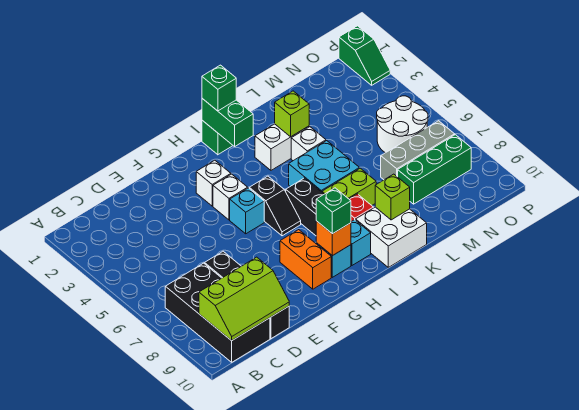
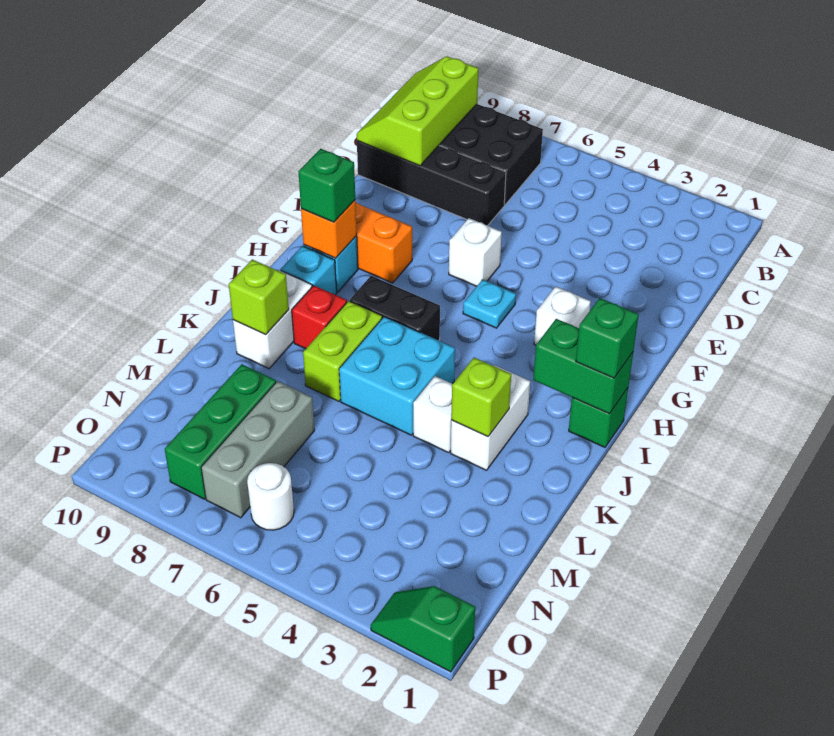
white brick G4 level 1 -> white brick F6 level 1
cyan brick G5 level 1 -> cyan plate G5 level 1
black slope H5:H6 level 1 top 5 -> none
white brick J9:K10 level 1 -> white brick J9:K9 level 1
white round brick N5:O6 level 1 -> white round brick O6 level 1

